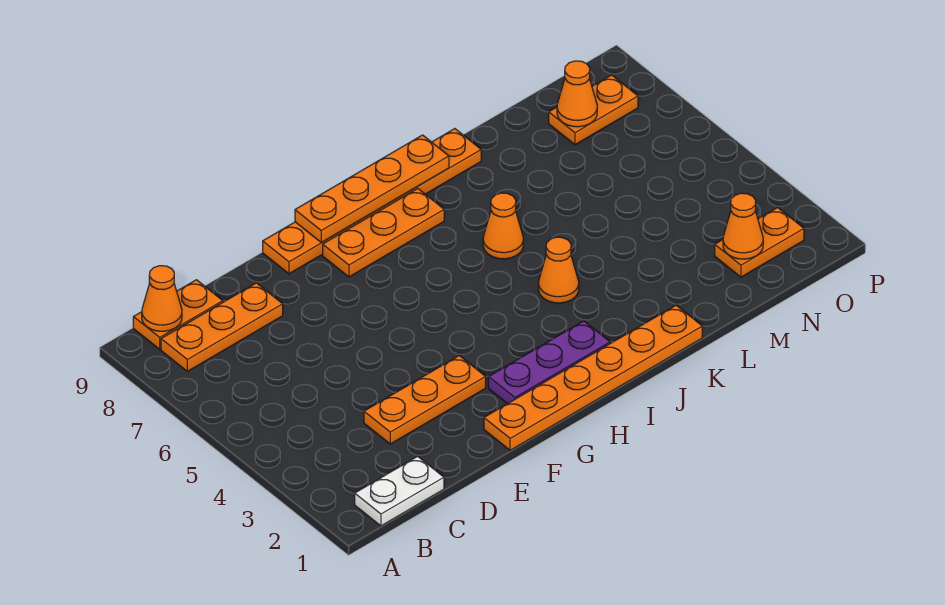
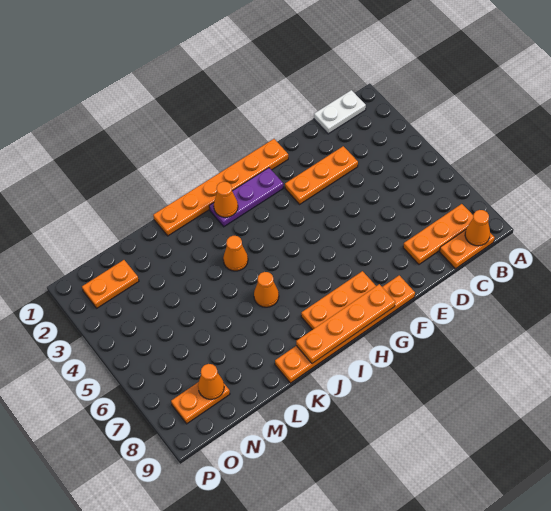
orange cone N2 level 2 -> orange cone I2 level 2

